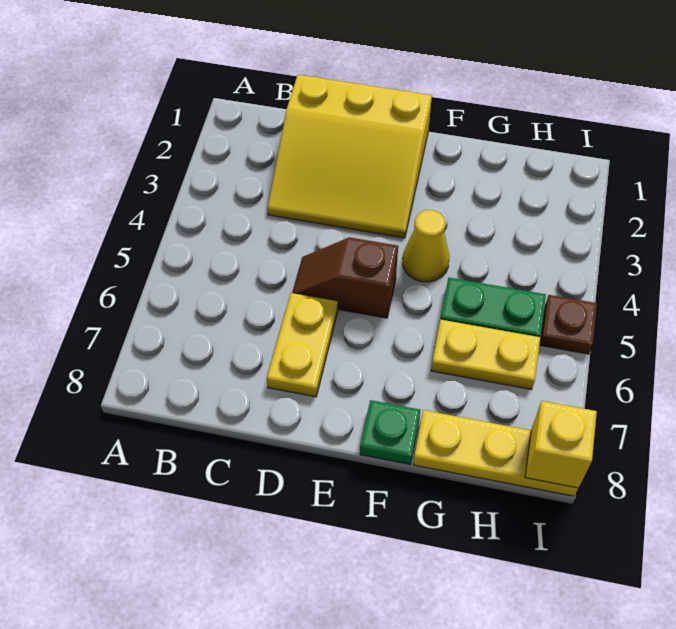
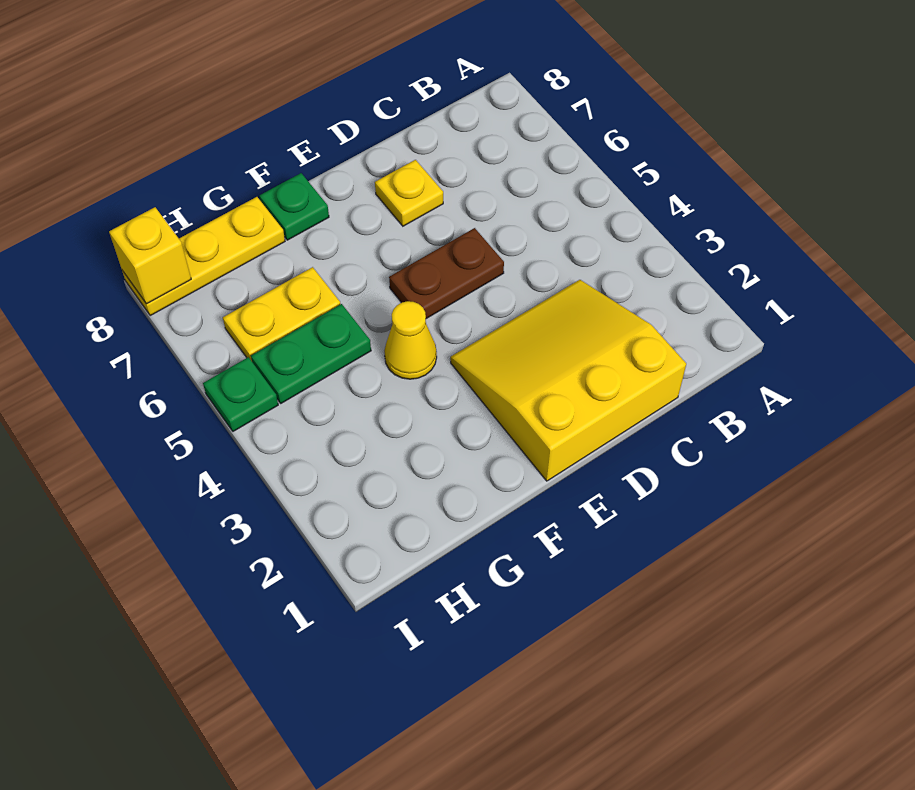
brown slope D5:E5 level 1 top E -> brown plate D5:E5 level 1
yellow plate D6:D7 level 1 -> yellow plate D7 level 1
brown plate I5 level 1 -> green plate I5 level 1

